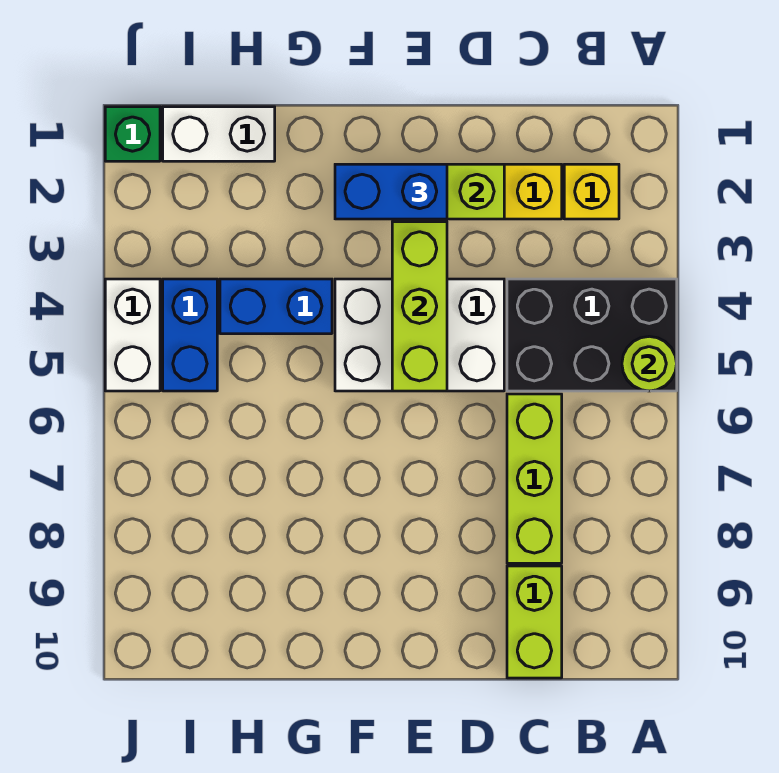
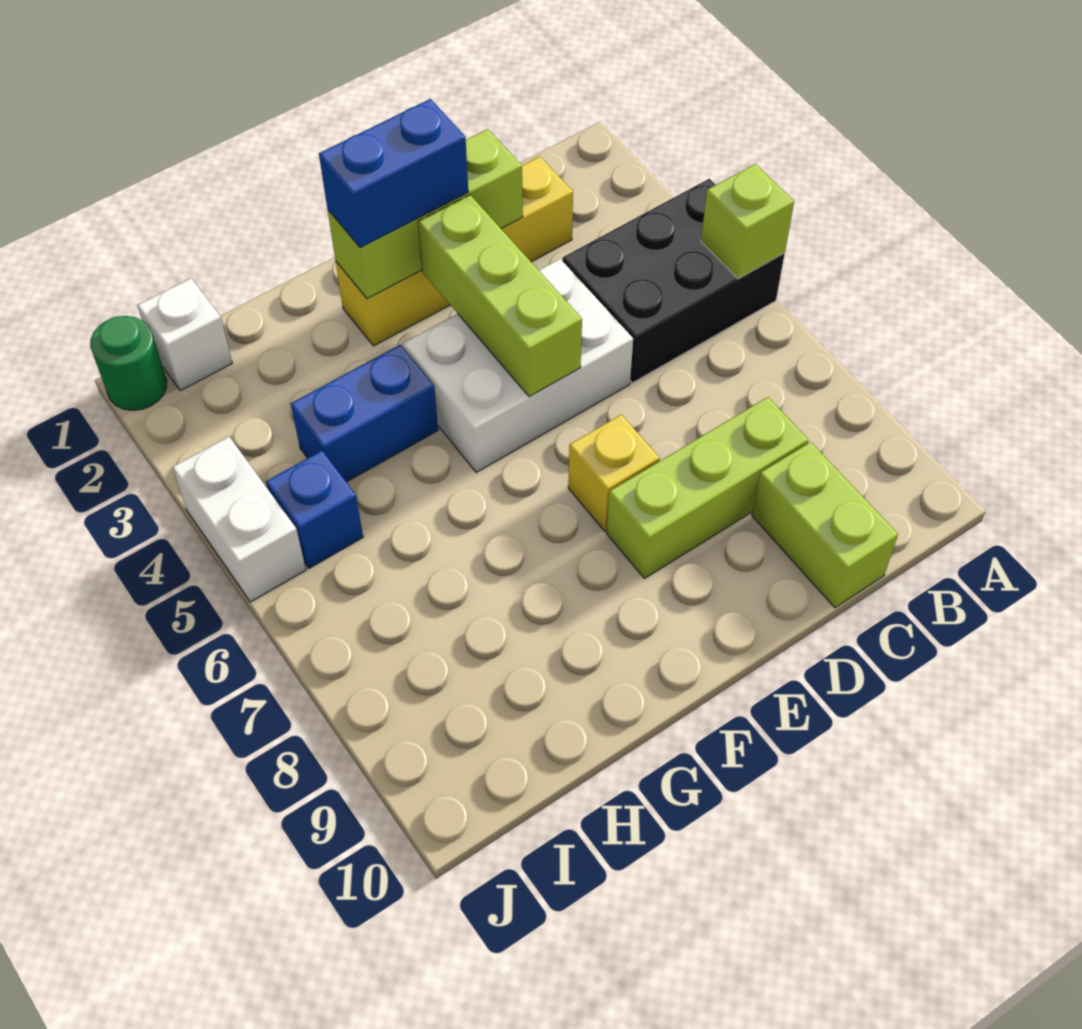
lime round brick A5 level 2 -> lime brick A5 level 2
yellow brick B2 level 1 -> yellow brick E7 level 1
lime brick C6:C8 level 1 -> lime brick C8:E8 level 1
white brick H1:I1 level 1 -> white brick I1 level 1
blue brick I4:I5 level 1 -> blue brick I5 level 1
green brick J1 level 1 -> green round brick J1 level 1

